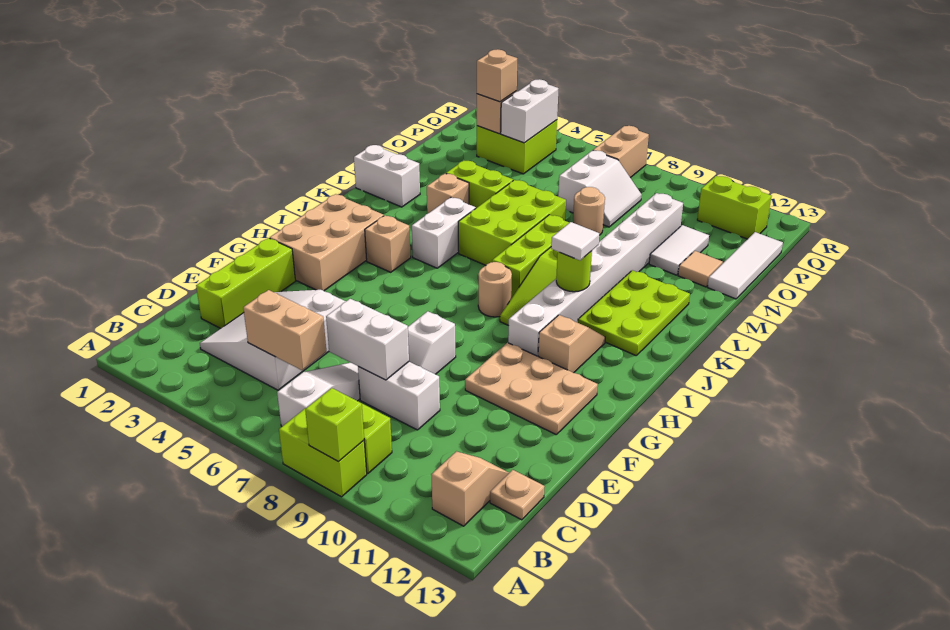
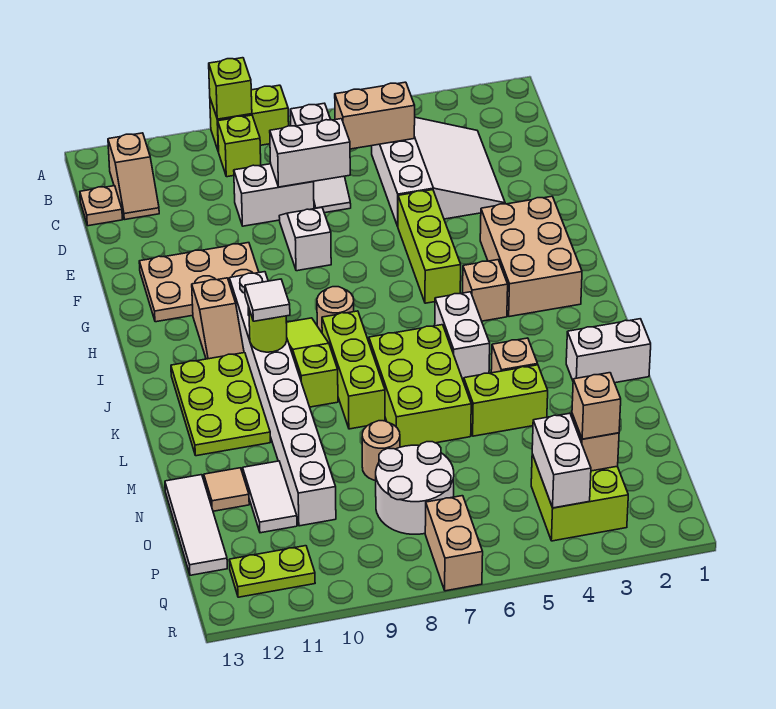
lime brick D2:F2 level 1 -> lime brick F5:H5 level 1
white slope O7:P8 level 1 top 7 -> white round brick O7:P8 level 1
lime brick Q11:Q12 level 1 -> lime plate Q11:Q12 level 1

